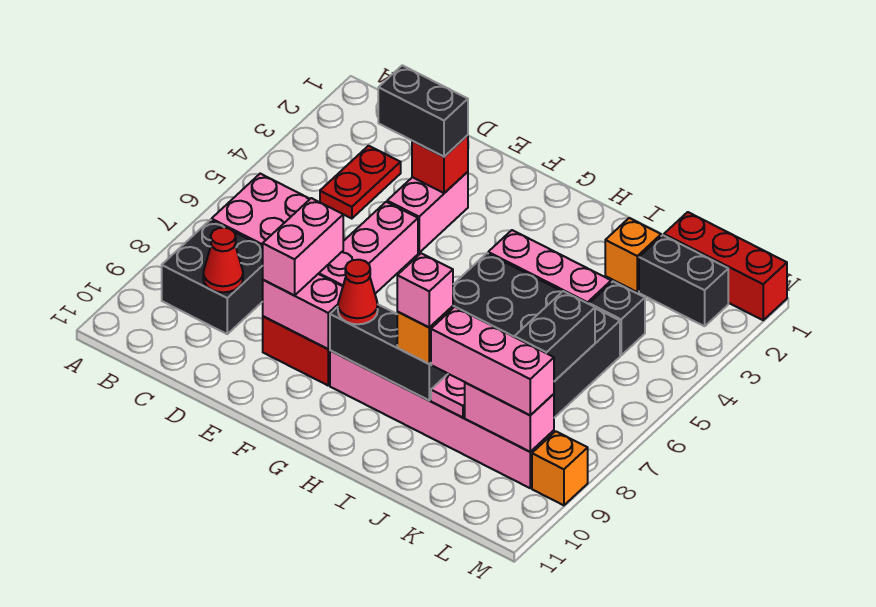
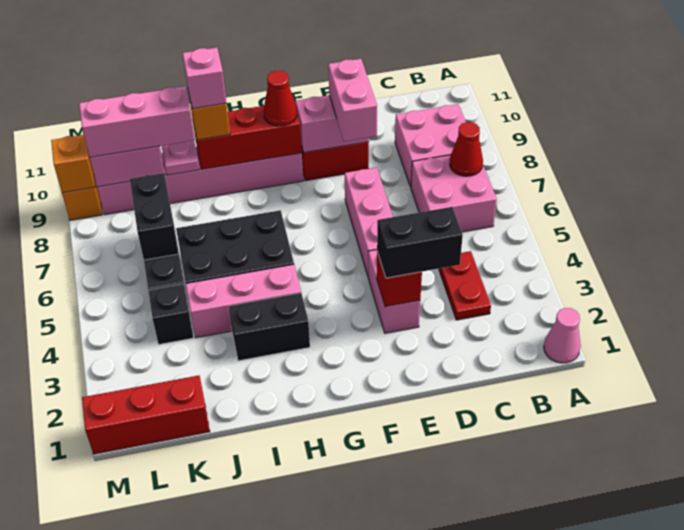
none -> pink cone A1 level 1
black brick B8:C9 level 1 -> pink brick B8:C9 level 1
red cone C9 level 2 -> red cone B7 level 2
black brick G9:I9 level 2 -> red brick G9:I9 level 2
orange brick J2 level 1 -> orange brick M9 level 2
black brick K2:L2 level 1 -> black brick H3:I3 level 1

